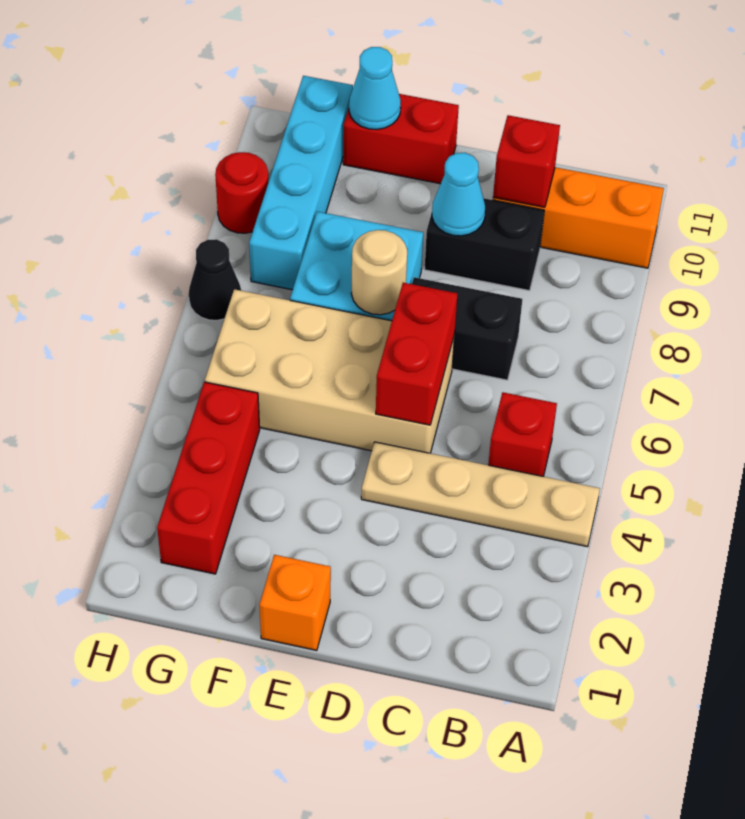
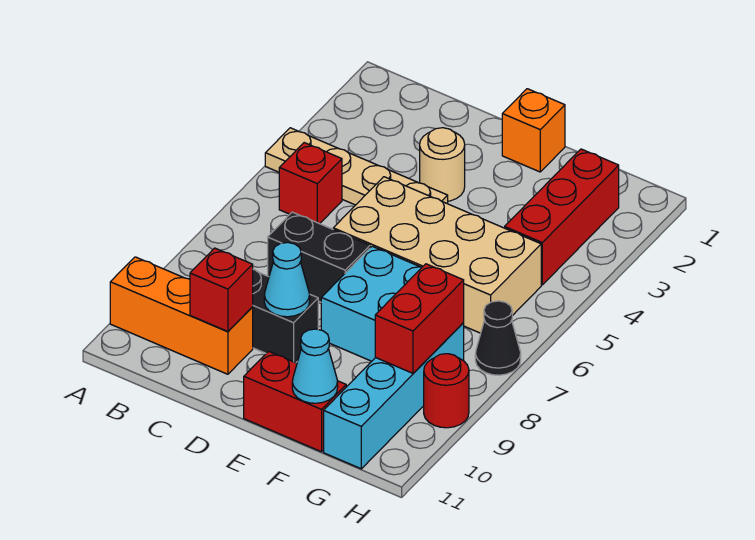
red brick D5:D6 level 2 -> red brick G8:G9 level 2
tan round brick E7 level 2 -> tan round brick D3 level 1

